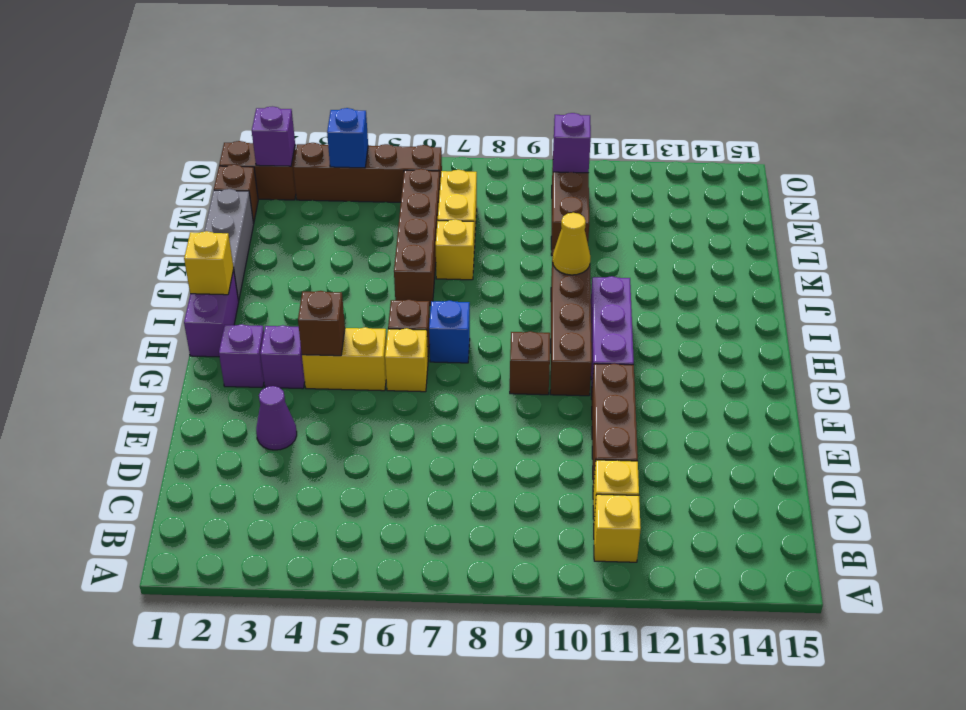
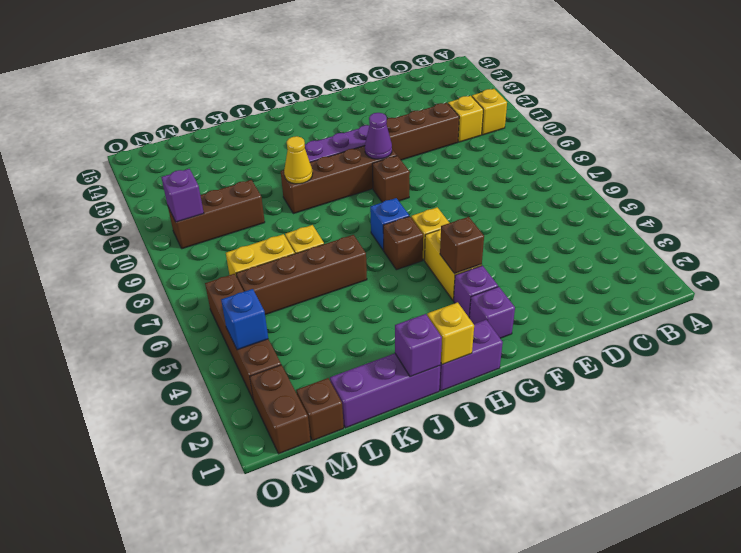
purple cone E3 level 1 -> purple cone G10 level 2
grey brick J1:L1 level 1 -> purple brick J1:L1 level 1
purple brick N2 level 2 -> purple brick J1 level 2

